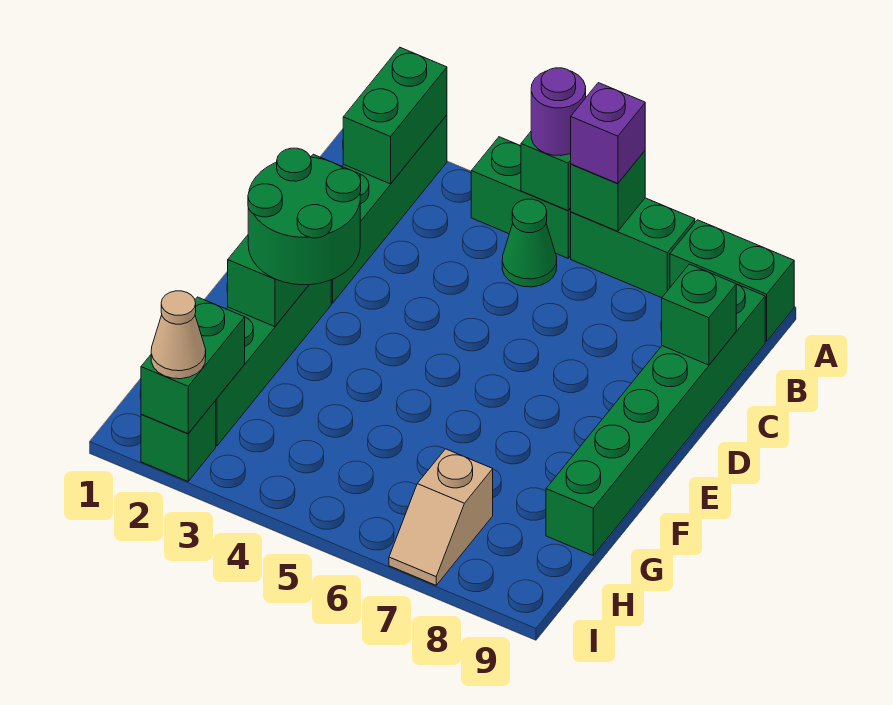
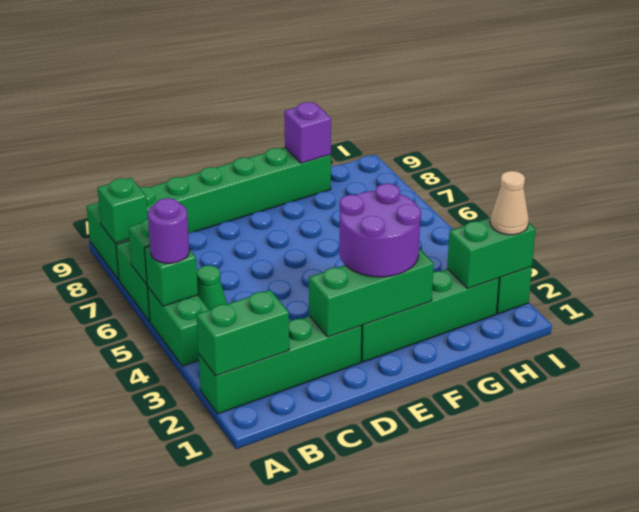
purple brick A6 level 3 -> purple brick G9 level 2
green brick C9 level 2 -> green brick A8 level 2
green round brick E2:F3 level 3 -> purple round brick E2:F3 level 3
tan slope H7:I7 level 1 top H -> none

